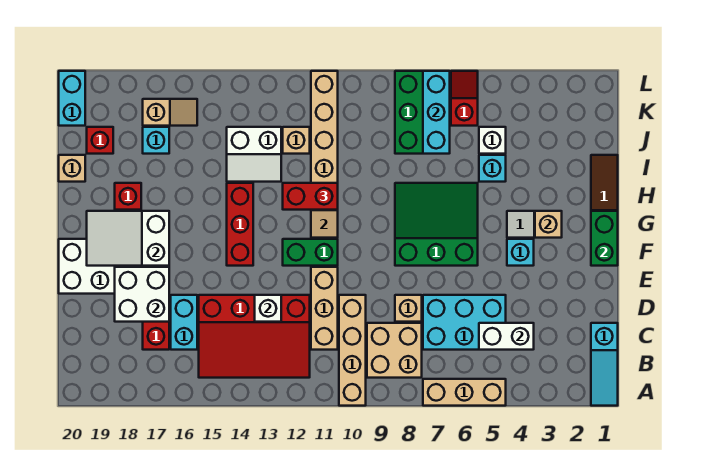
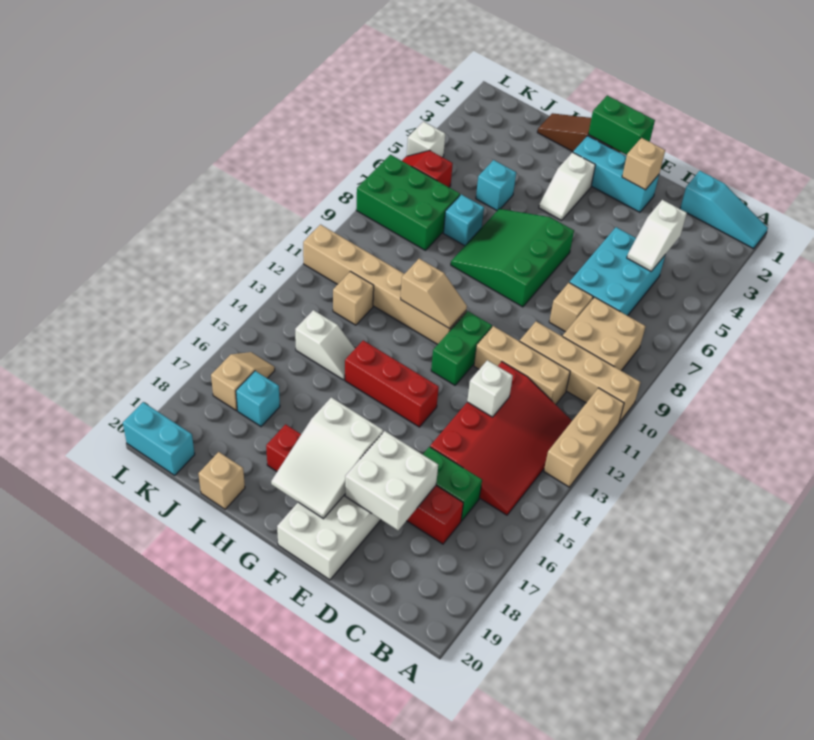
tan brick A5:A7 level 1 -> tan brick A11:A13 level 1
white brick C4:C5 level 2 -> white slope C4:C5 level 2 top 4
cyan brick C16:D16 level 1 -> green brick C16:D16 level 1
cyan brick F4 level 1 -> cyan brick I7 level 1
tan brick G3 level 2 -> tan brick E2 level 2
red brick H11:H12 level 3 -> none
white slope I13:J14 level 1 top J -> white slope I14:J14 level 1 top J
white brick J5 level 1 -> white brick L5 level 1
cyan brick J7:L7 level 2 -> cyan brick E2:G2 level 1
red brick J19 level 1 -> none

